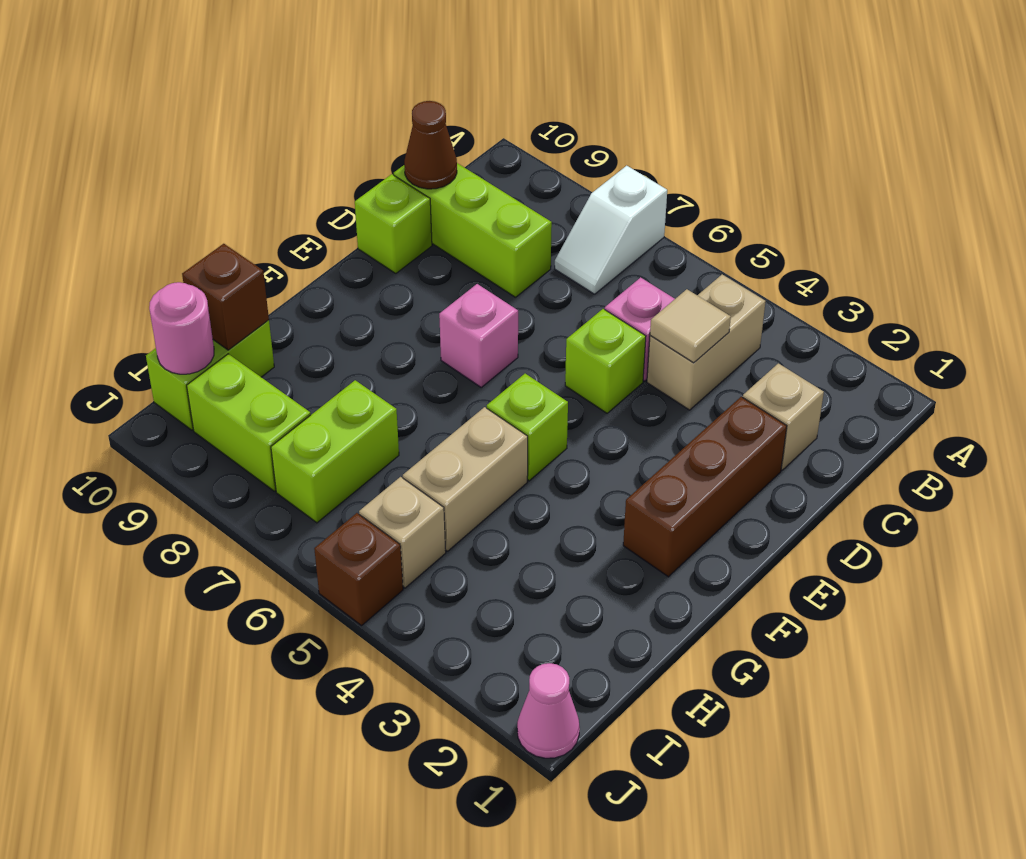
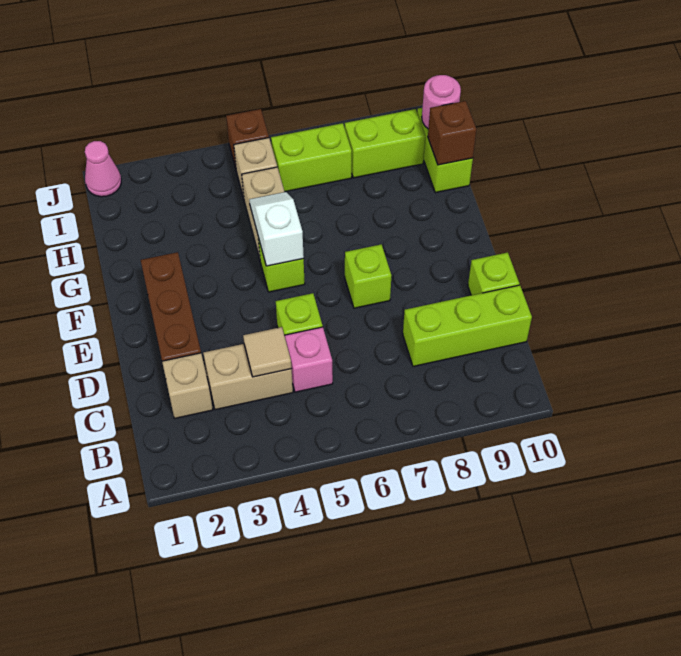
white slope A7:B7 level 1 top A -> white slope F5:G5 level 2 top F
tan brick B4:C4 level 1 -> tan brick C3:C4 level 1
brown cone C10 level 2 -> none
pink brick E7 level 1 -> lime brick E7 level 1
lime brick H7:I7 level 1 -> lime brick I6:I7 level 1

